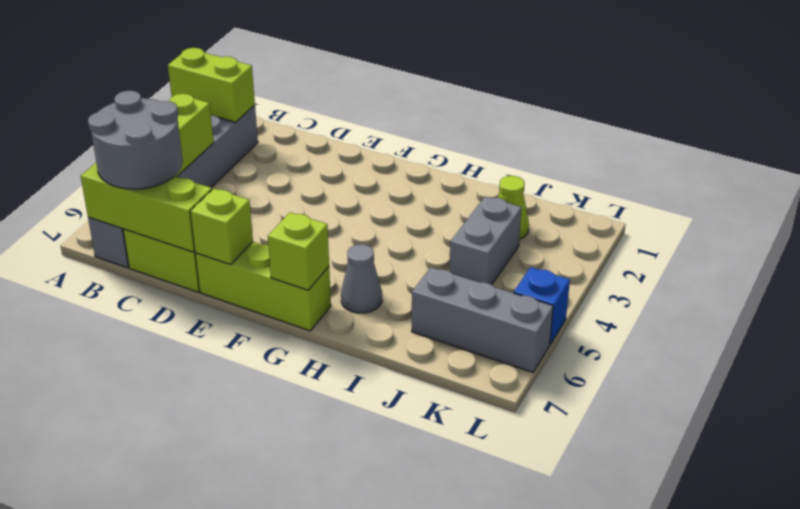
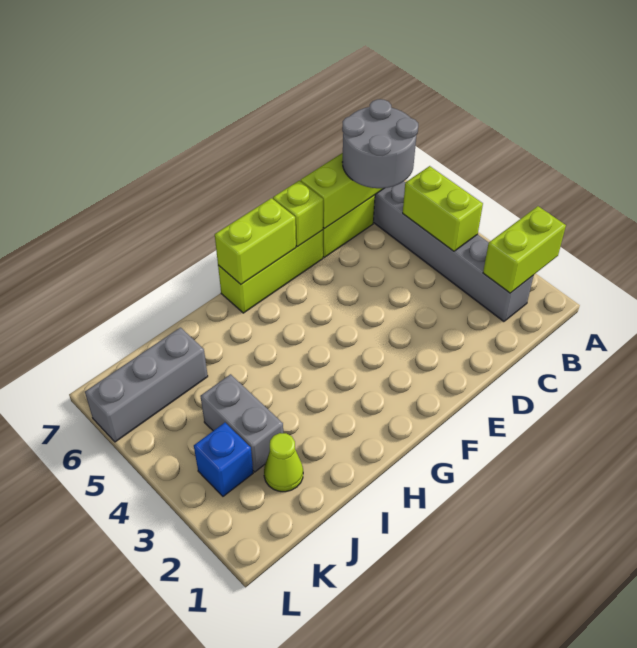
lime brick G7 level 2 -> lime brick F7:G7 level 2
grey cone H6 level 1 -> none
blue brick L5 level 1 -> blue brick K3 level 1

